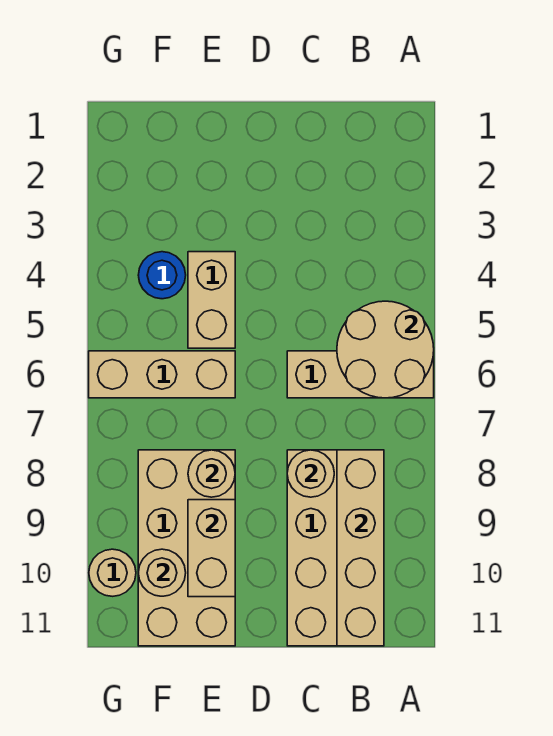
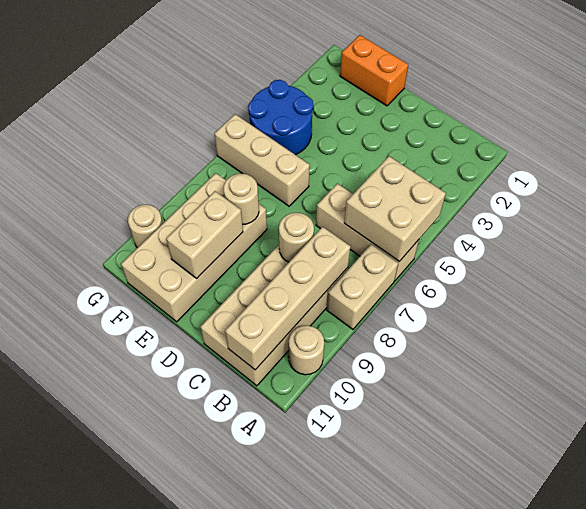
tan round brick A5:B6 level 2 -> tan brick A5:B6 level 2
none -> orange brick E1:F1 level 1
tan brick E4:E5 level 1 -> tan brick A7:A8 level 1
blue round brick F4 level 1 -> blue round brick F4:G5 level 1
tan round brick F10 level 2 -> tan round brick A10 level 1

